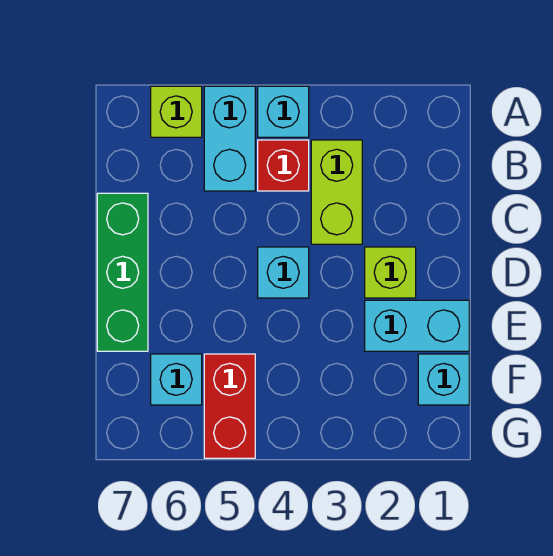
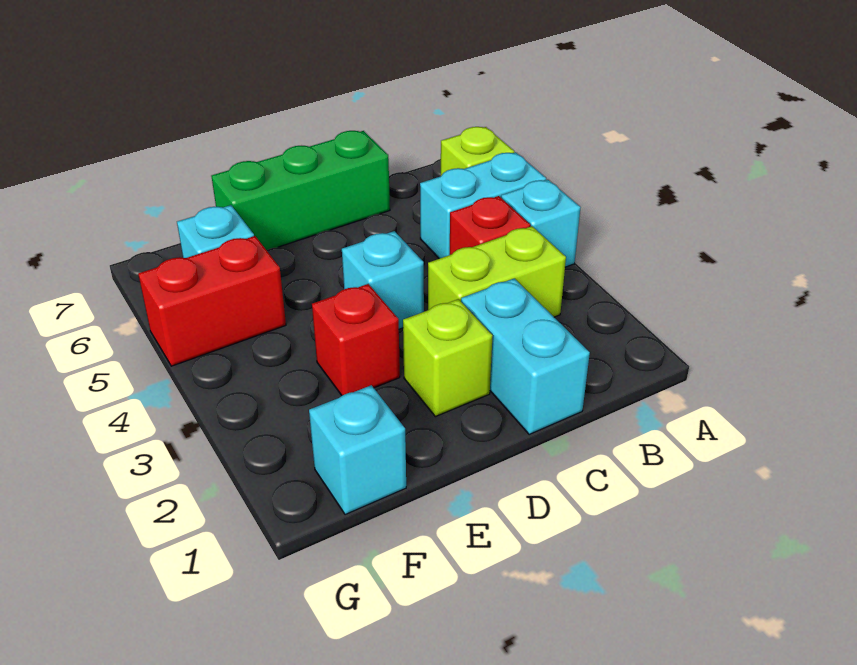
cyan brick E1:E2 level 1 -> cyan brick C1:C2 level 1
none -> red brick E3 level 1

